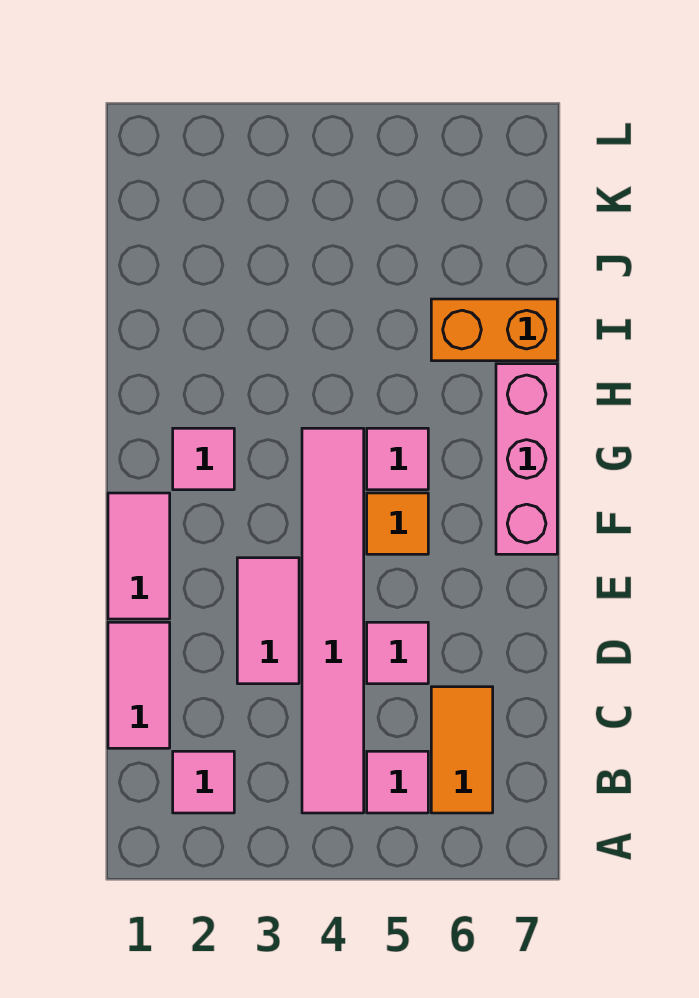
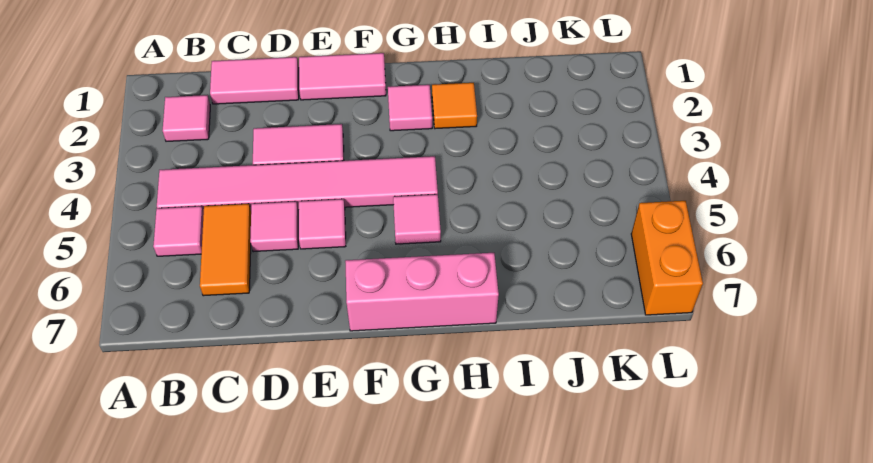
orange tile B6:C6 level 1 -> orange tile C5:C6 level 1
none -> pink tile E5 level 1
orange tile F5 level 1 -> orange tile H2 level 1
orange brick I6:I7 level 1 -> orange brick L6:L7 level 1

